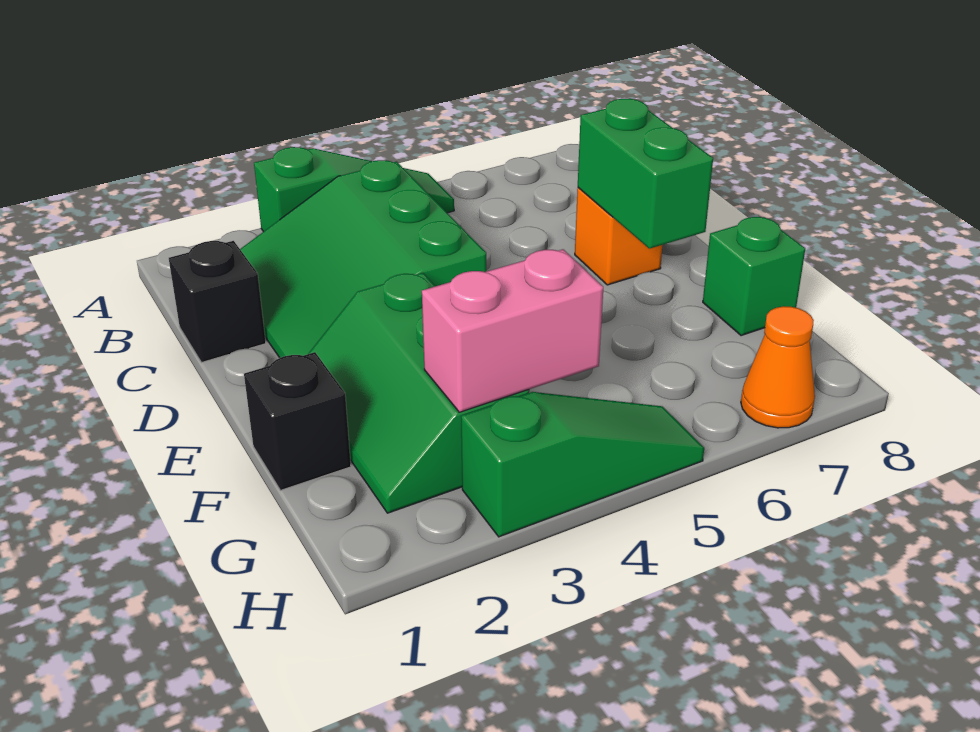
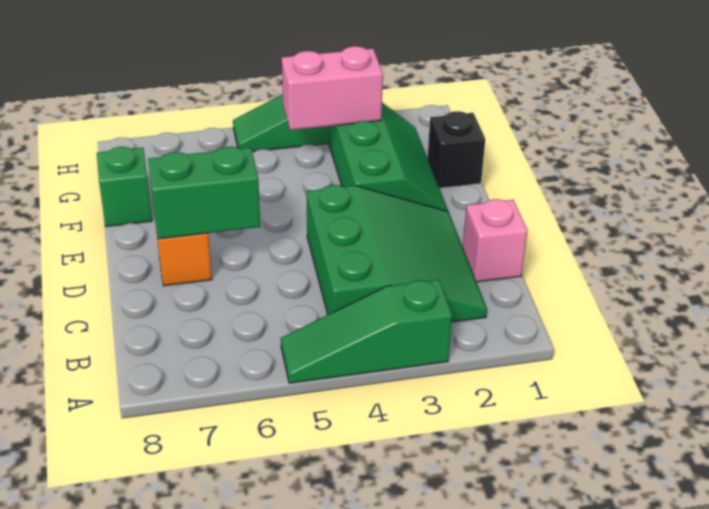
black brick C1 level 1 -> pink brick C1 level 1
green brick D7:E7 level 2 -> green brick D6:D7 level 2
orange cone H7 level 1 -> none

